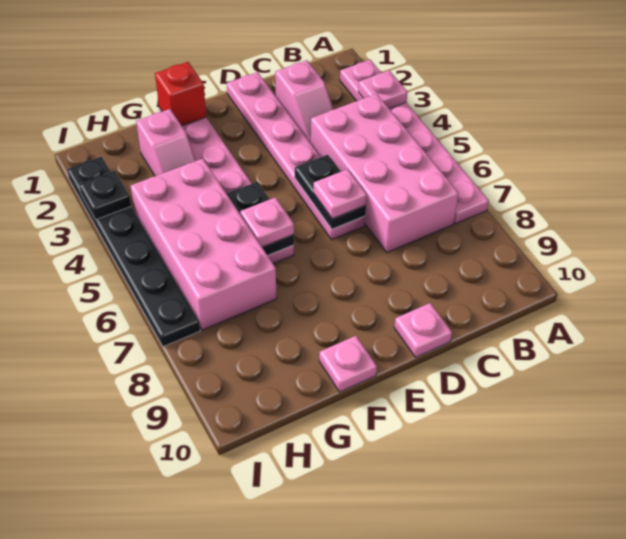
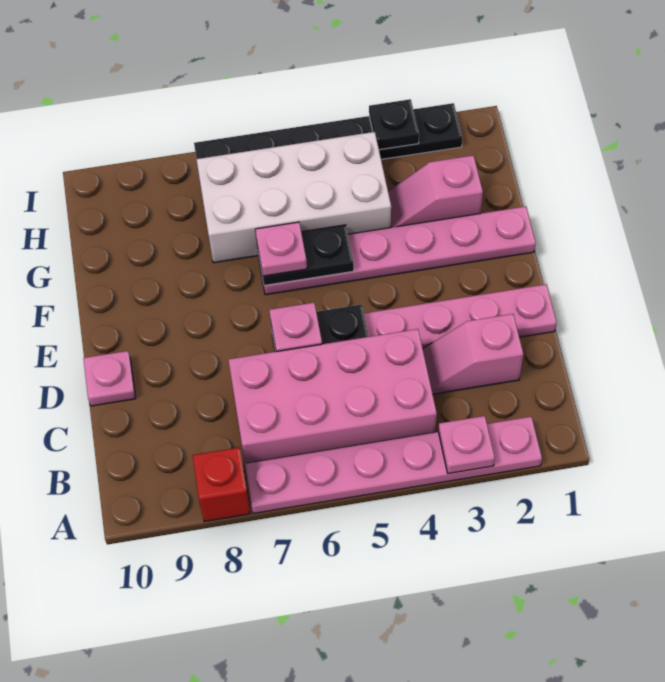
red brick F1 level 2 -> red brick A8 level 1
pink plate F10 level 1 -> none
pink brick G4:H7 level 1 -> white brick G4:H7 level 1

